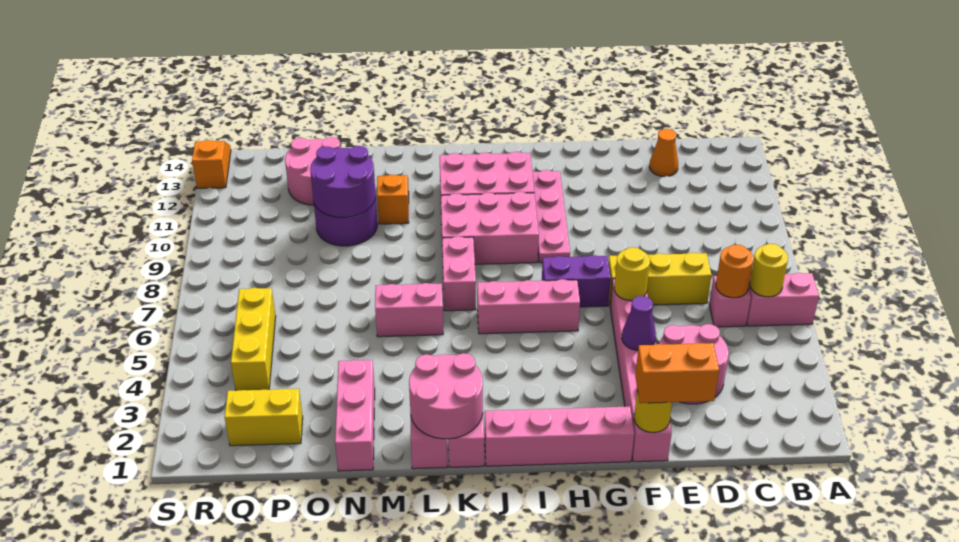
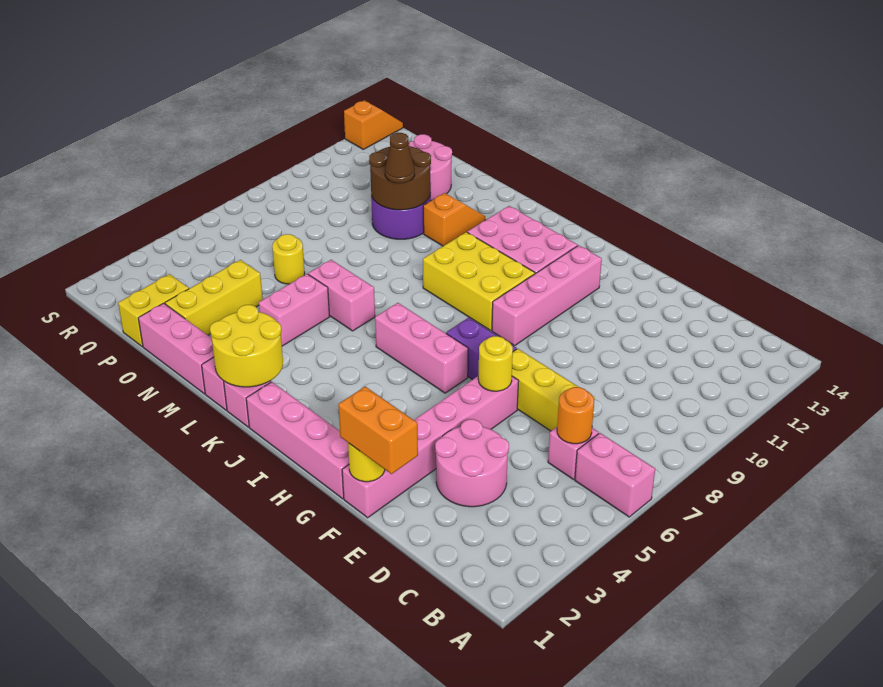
yellow round brick B6 level 2 -> yellow round brick O6 level 1
orange cone D13 level 1 -> none
purple cone F4 level 2 -> none
pink plate H9:H12 level 1 -> pink brick H9:H12 level 1
pink brick I9:K10 level 1 -> yellow brick I9:K10 level 1
pink round brick K1:L2 level 2 -> yellow round brick K1:L2 level 2
pink brick K7:K8 level 1 -> pink brick M4:M5 level 1
pink brick N1:N3 level 1 -> pink brick M1:O1 level 1
purple round brick N10:O11 level 2 -> brown round brick N10:O11 level 2
none -> brown cone N10 level 3
yellow brick P2:Q2 level 1 -> yellow brick P1:P2 level 1
yellow brick Q4:Q6 level 1 -> yellow brick O2:O4 level 1

